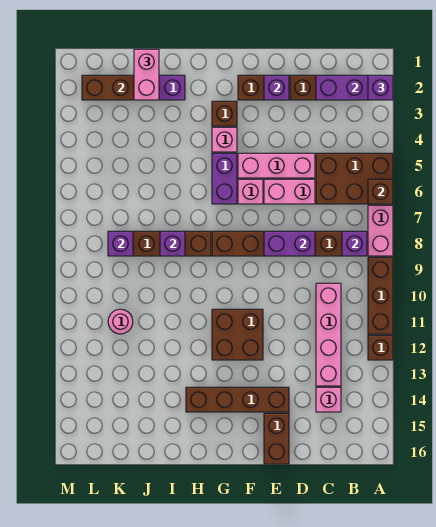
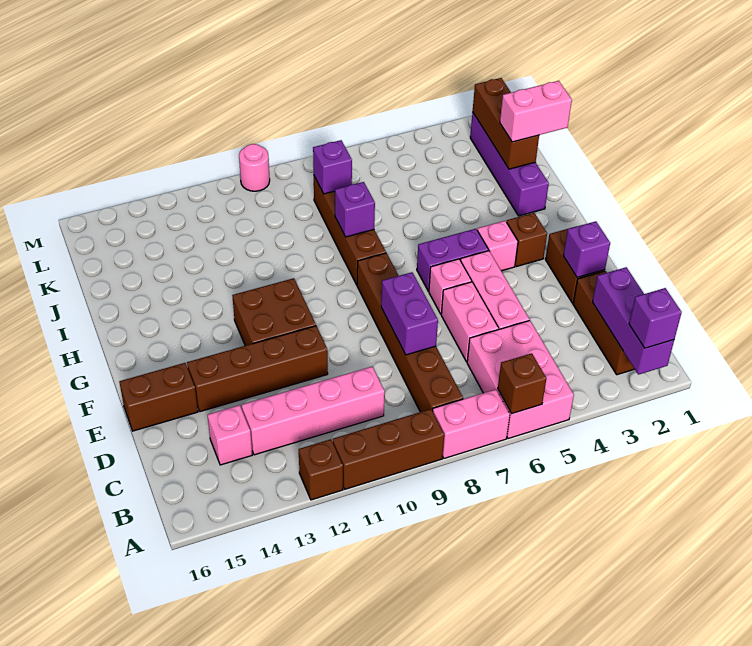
brown brick A5:C6 level 1 -> pink brick A5:C6 level 1
purple brick B8 level 2 -> none
brown brick E14:H14 level 1 -> brown brick E11:E14 level 1
pink round brick K11 level 1 -> pink round brick M10 level 1

